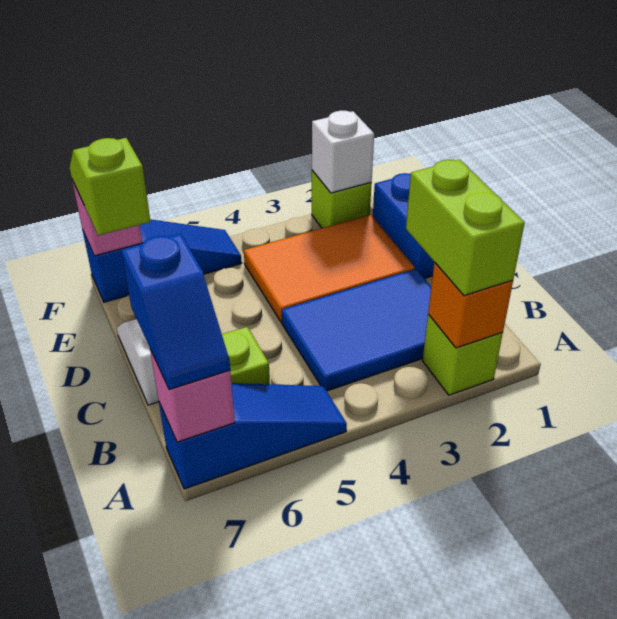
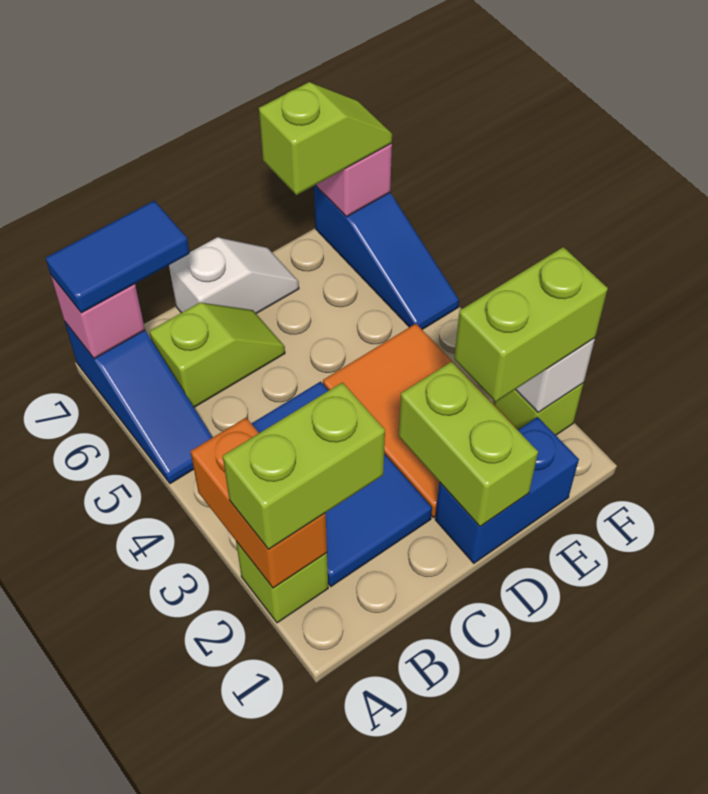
orange brick A2 level 2 -> orange brick A2:A3 level 2
blue slope A7:B7 level 3 top B -> blue tile A7:B7 level 3
none -> lime brick D1:D2 level 2
none -> lime brick E2:F2 level 3

